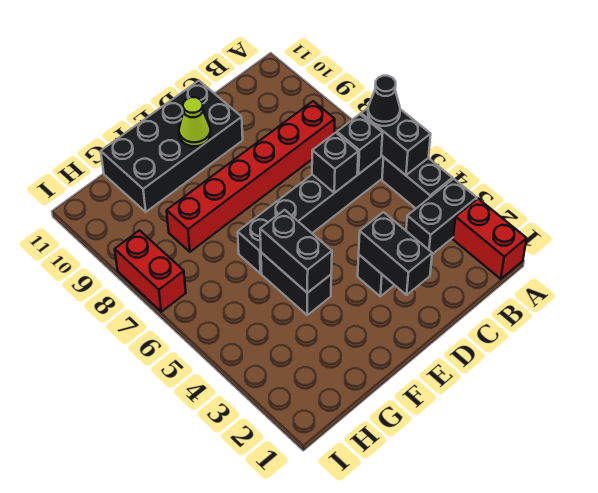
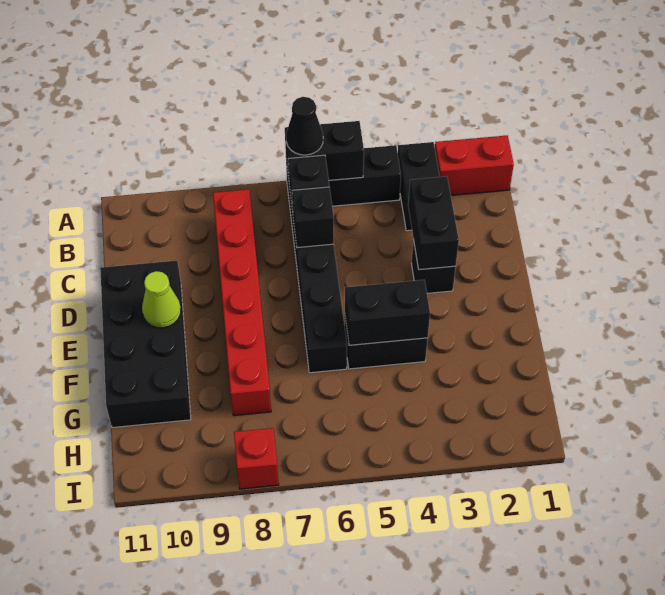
black brick D2:D3 level 2 -> black brick C3:D3 level 2
red brick I7:I8 level 1 -> red brick I8 level 1

